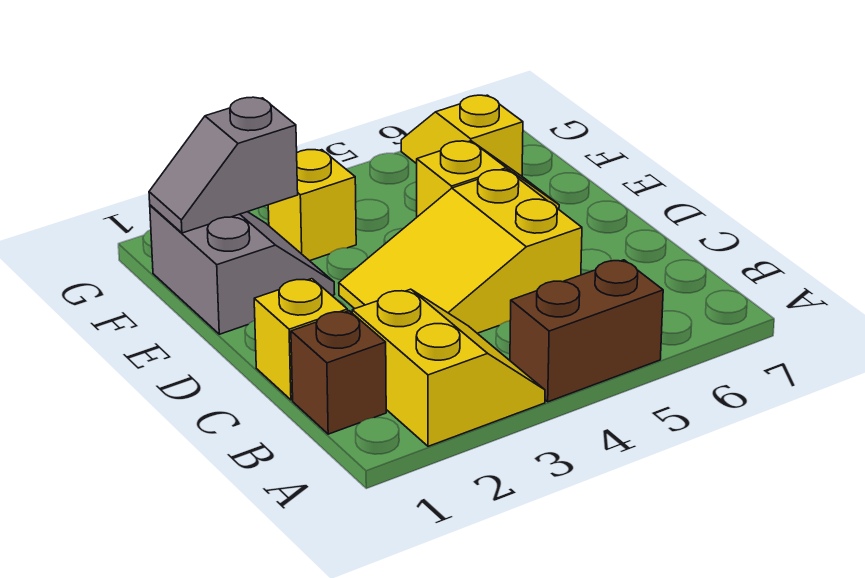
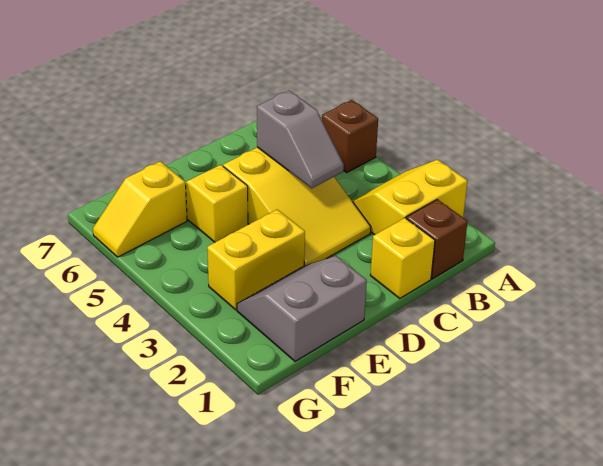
brown brick A4:A5 level 1 -> brown brick A5 level 1
grey slope F1:F2 level 2 top 2 -> grey slope C4:C5 level 2 top 5
yellow brick F3 level 1 -> yellow brick E3:F3 level 1

